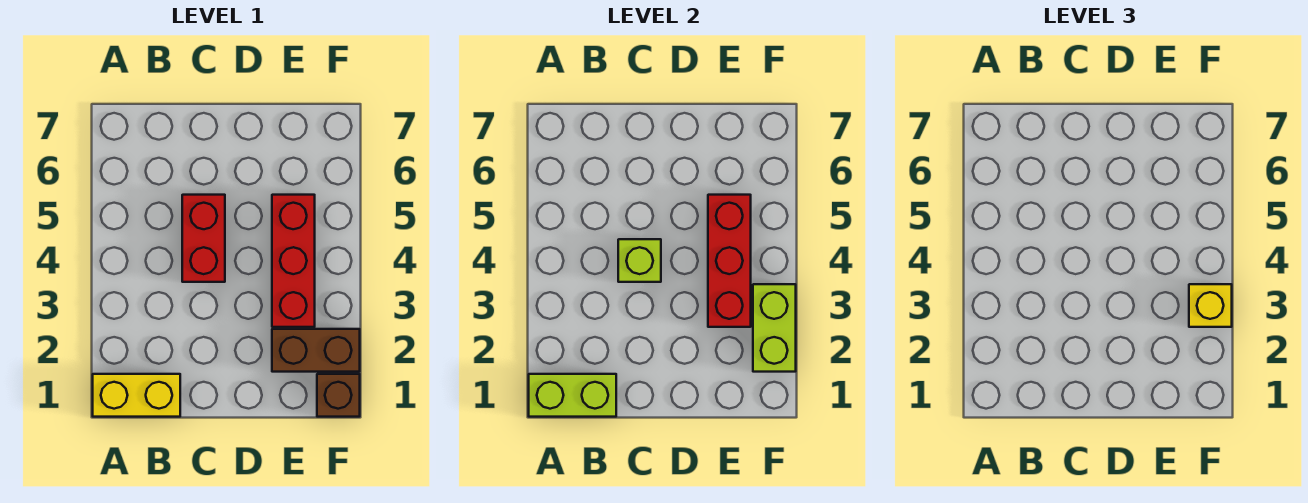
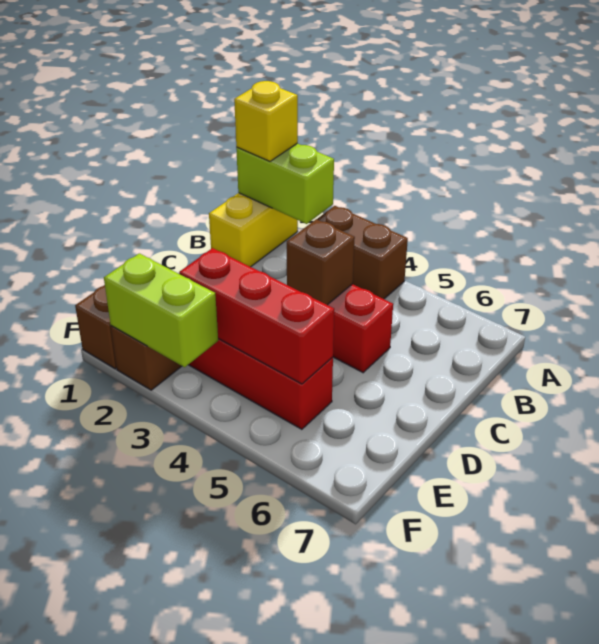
lime brick A1:B1 level 2 -> lime brick A1:A2 level 2
none -> brown brick A3:A4 level 1
lime brick C4 level 2 -> brown brick C4 level 2
yellow brick F3 level 3 -> yellow brick A1 level 3

